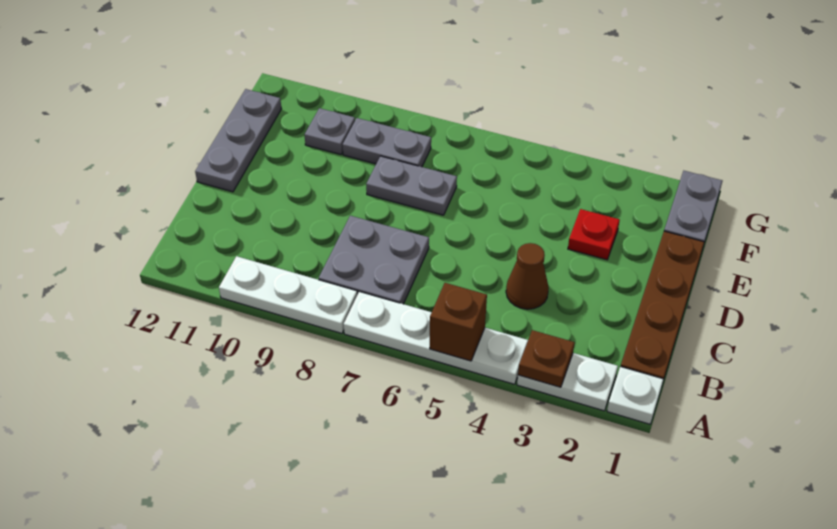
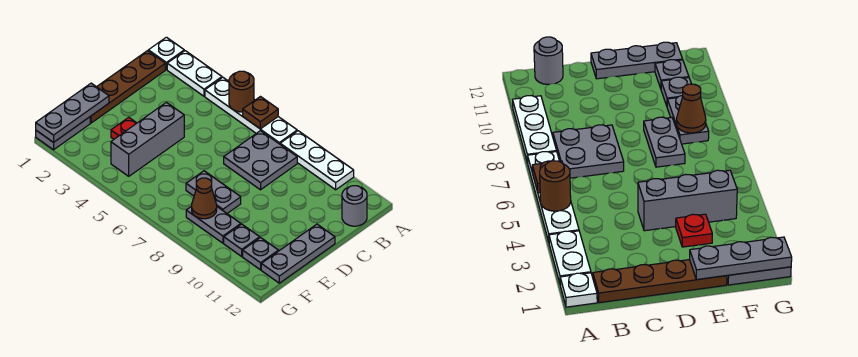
brown plate A3 level 2 -> brown plate A6 level 2
brown brick A5 level 2 -> brown round brick A5 level 2
none -> grey round brick B12 level 1
brown cone C4 level 1 -> brown cone F8 level 2
none -> grey brick D4:F4 level 1
none -> grey plate E1:G1 level 2
none -> grey plate F11 level 1

